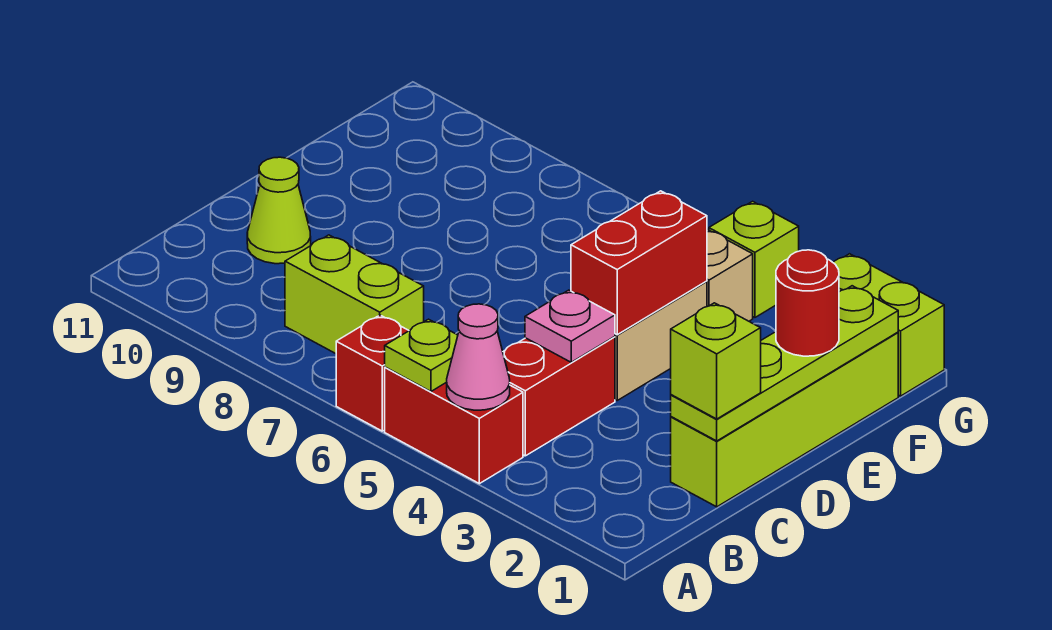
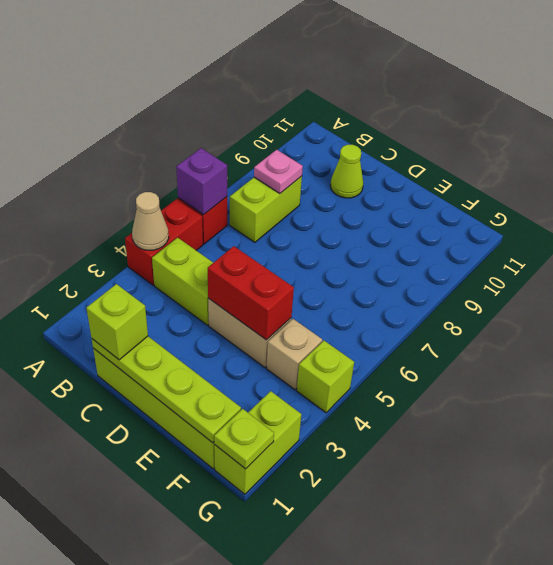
pink cone A4 level 2 -> tan cone A4 level 2
lime plate A5 level 2 -> lime plate G1 level 2
none -> purple brick A6 level 2
red brick B4:C4 level 1 -> lime brick B4:C4 level 1
pink plate C4 level 2 -> pink plate B8 level 2
red round brick E1 level 3 -> none

